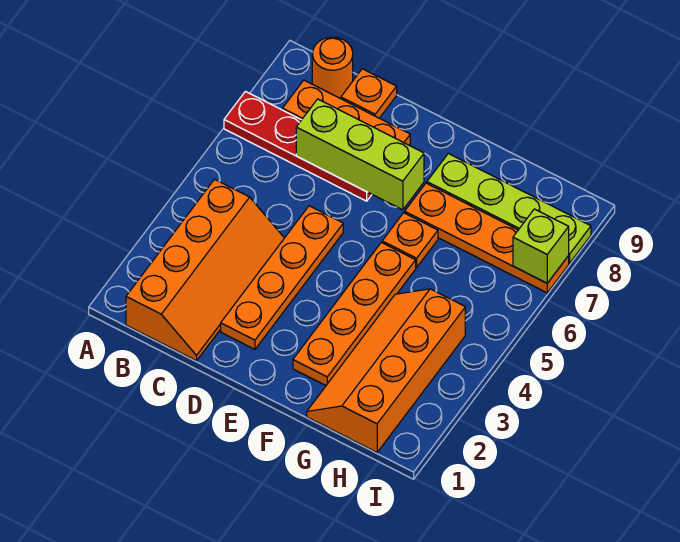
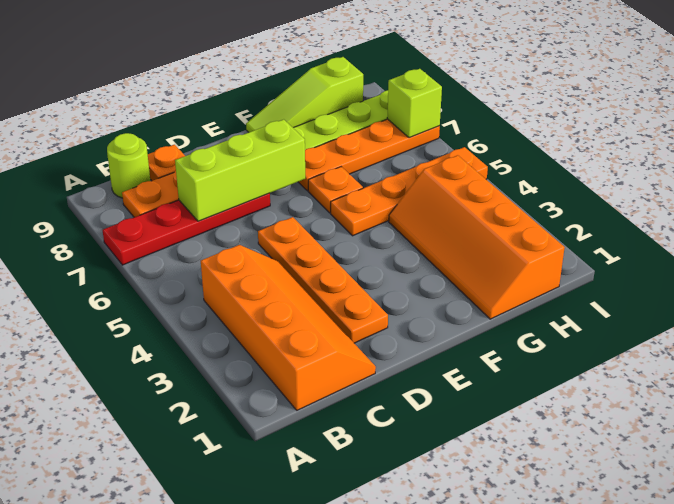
orange round brick B9 level 1 -> lime round brick B9 level 1
orange plate F2:F5 level 1 -> orange plate F5:I5 level 1
none -> lime slope F9:H9 level 1 top H

